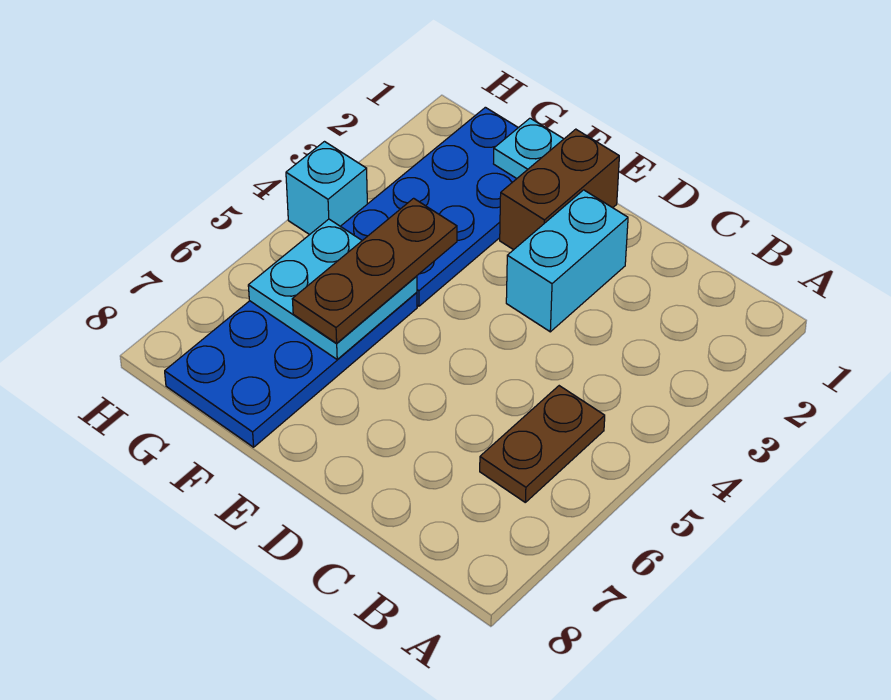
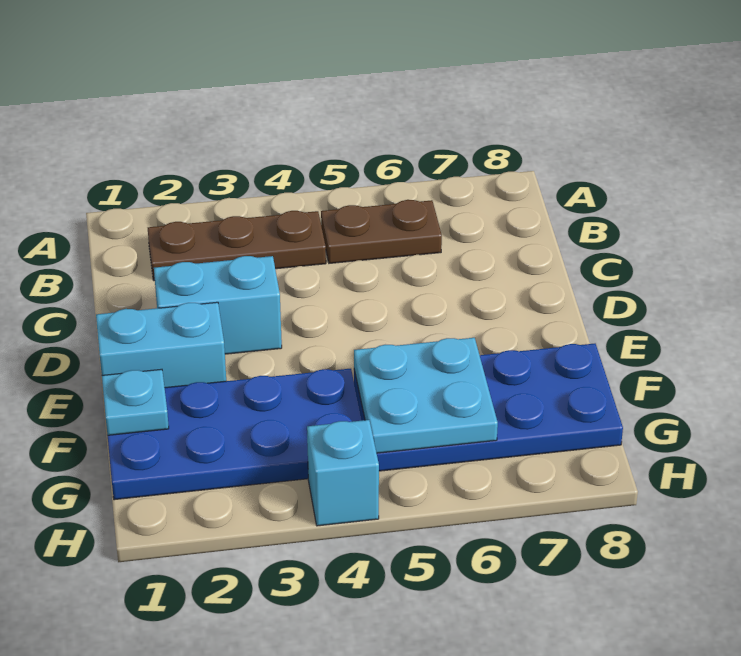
brown brick E1:E2 level 1 -> cyan brick E1:E2 level 1
brown plate F4:F6 level 3 -> brown plate B2:B4 level 1

